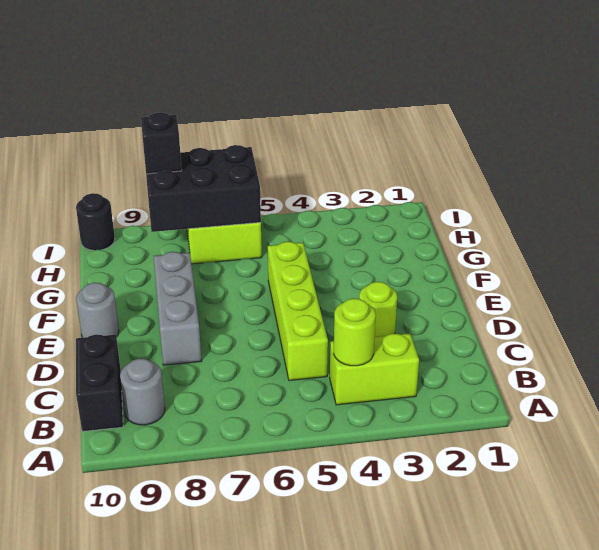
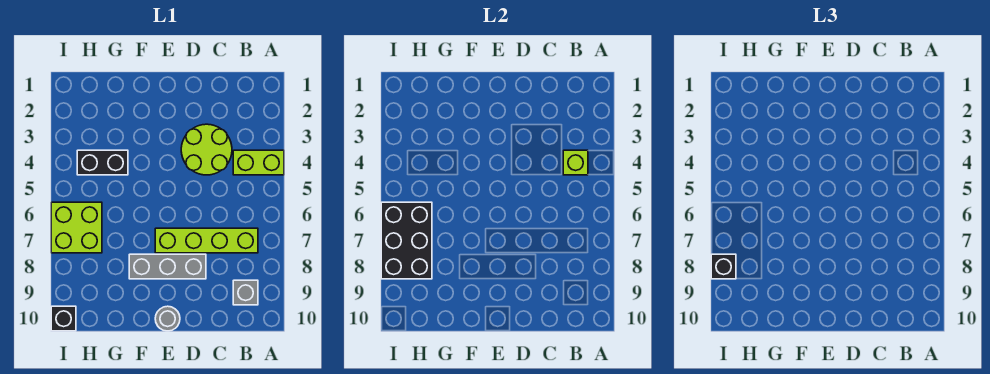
lime brick B3:B4 level 1 -> lime brick A4:B4 level 1
lime round brick B4 level 2 -> lime brick B4 level 2
grey round brick B9 level 1 -> grey brick B9 level 1
black brick B10:C10 level 1 -> black brick G4:H4 level 1
lime brick C5:F5 level 1 -> lime brick B7:E7 level 1
lime round brick D3 level 1 -> lime round brick C3:D4 level 1
black round brick I10 level 1 -> black brick I10 level 1

